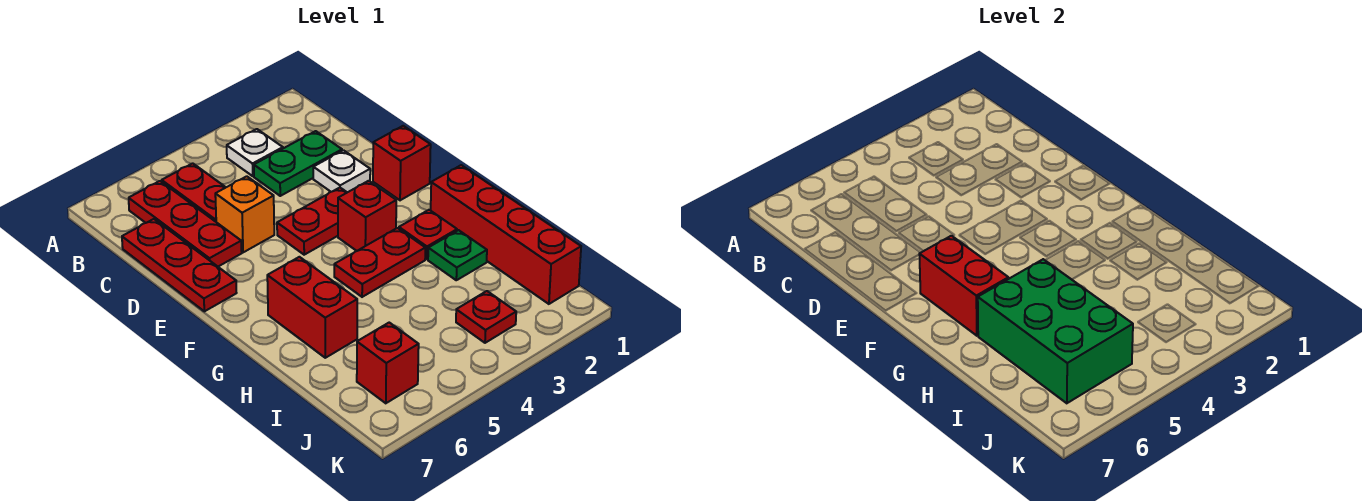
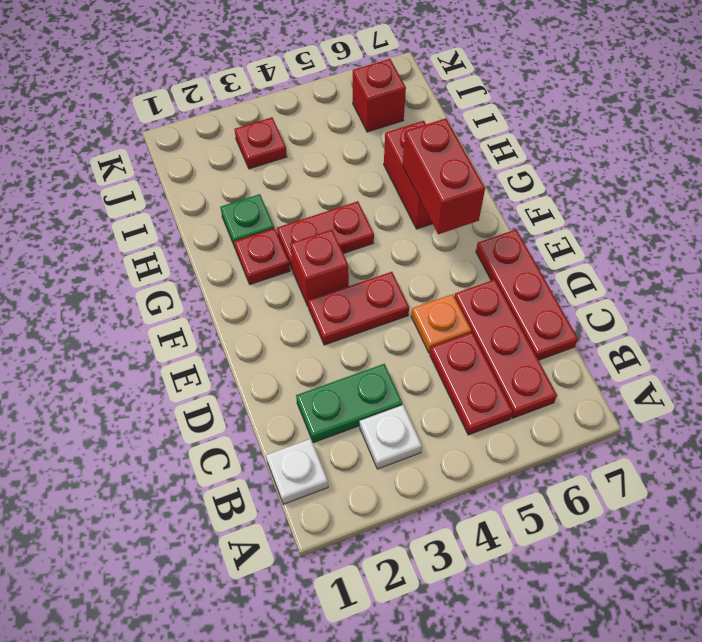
white plate D2 level 1 -> white plate B1 level 1
orange brick D5 level 1 -> orange plate D5 level 1
red brick E1 level 1 -> none
red brick G1:J1 level 1 -> none
green brick H5:J6 level 2 -> none

